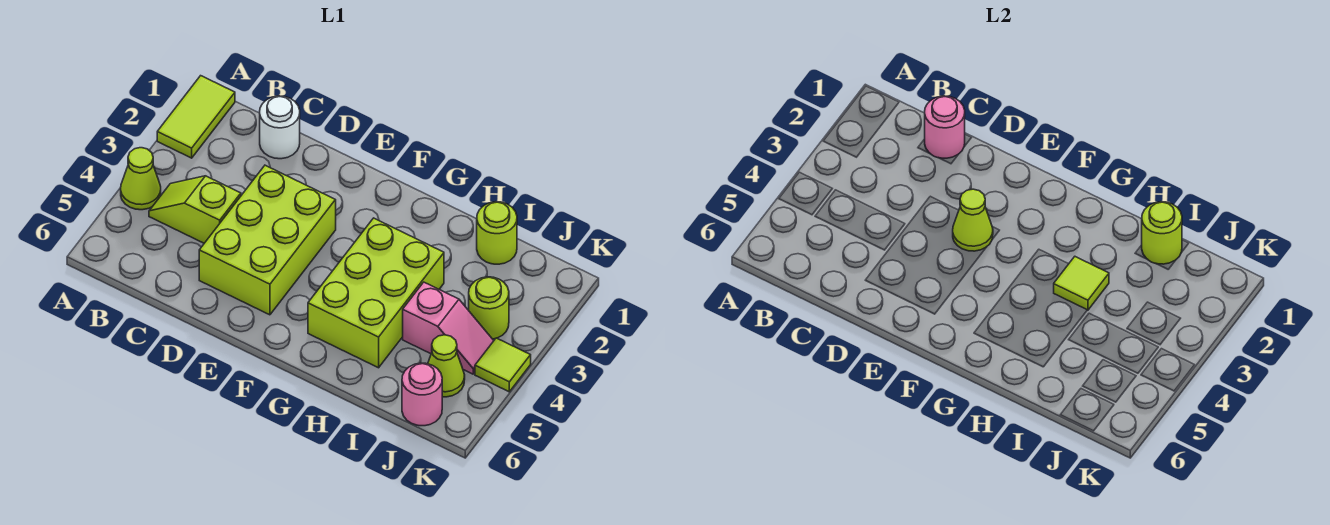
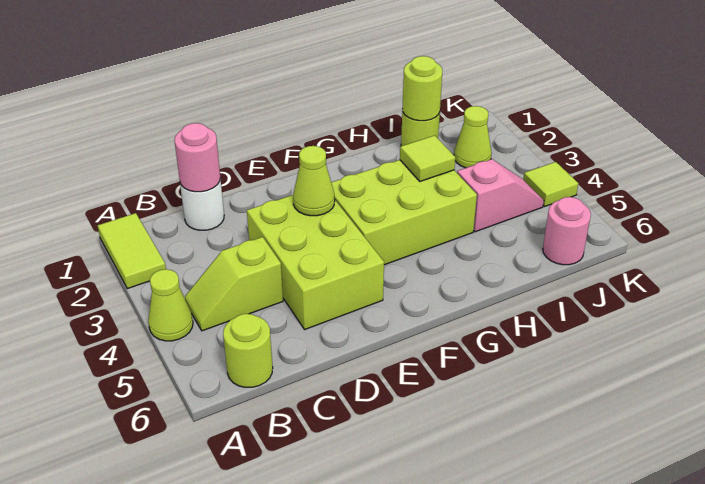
lime brick G3:H5 level 1 -> lime brick F3:H4 level 1
lime round brick J3 level 1 -> lime round brick B6 level 1
lime cone J5 level 1 -> lime cone J2 level 1

